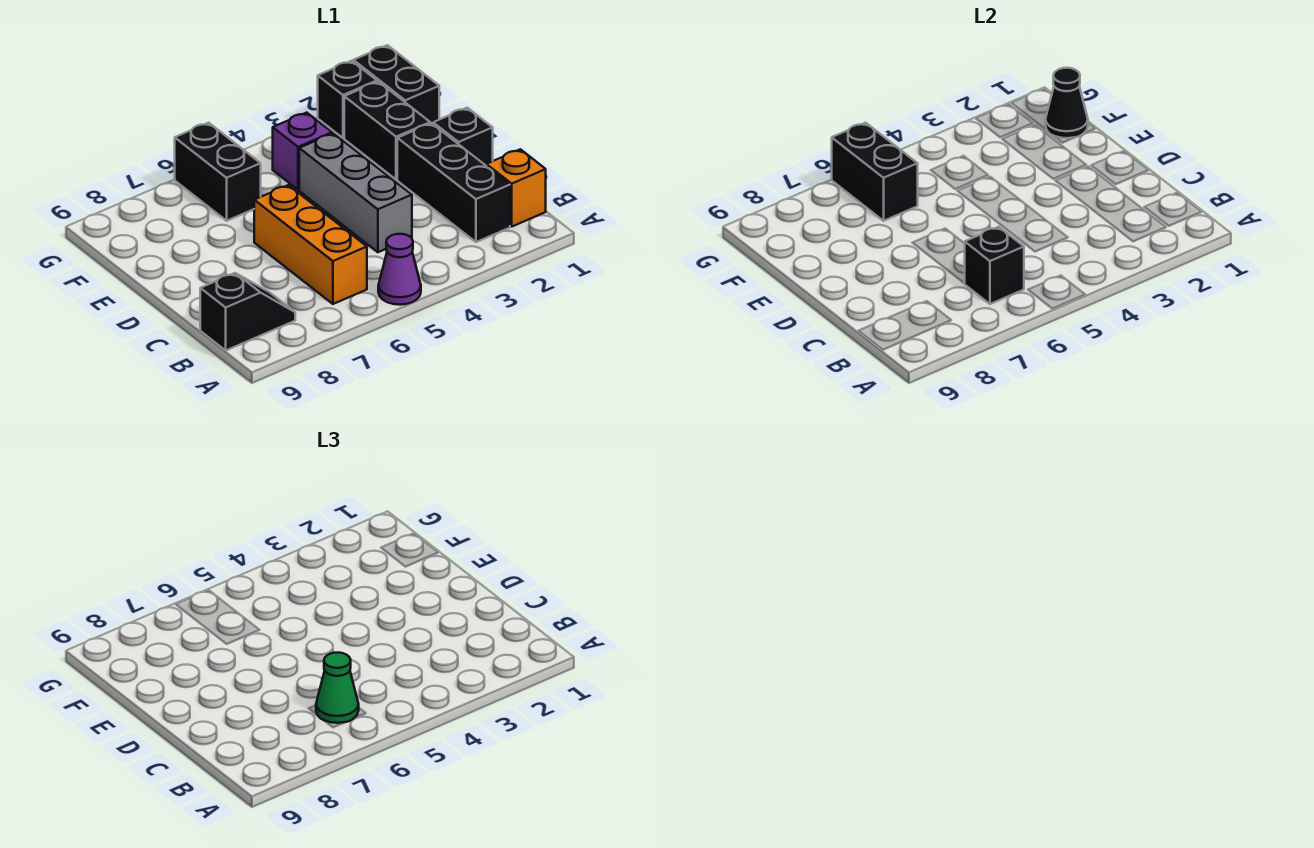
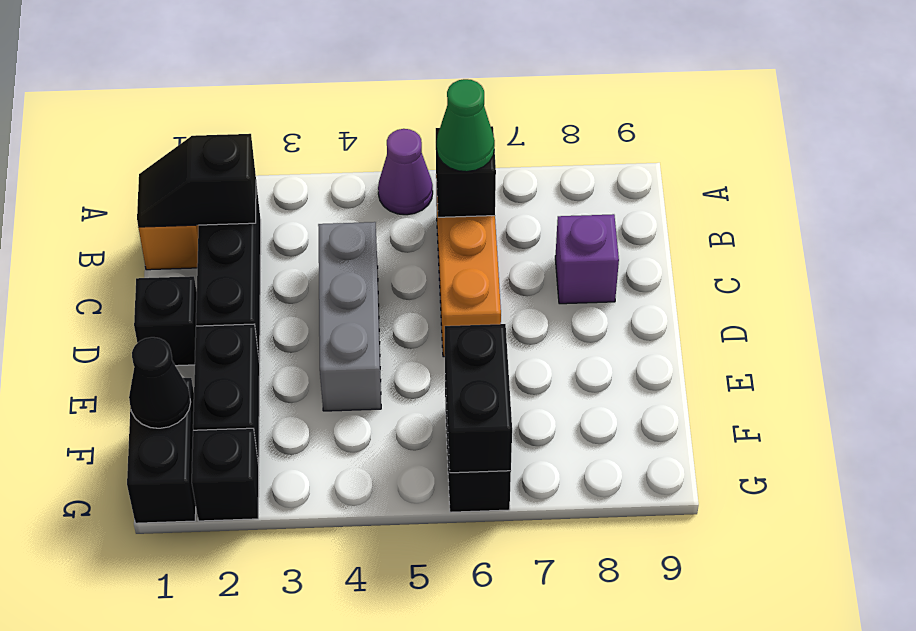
black slope B8:B9 level 1 top 9 -> black slope B1:B2 level 2 top 2
purple brick F4 level 1 -> purple brick C8 level 1

